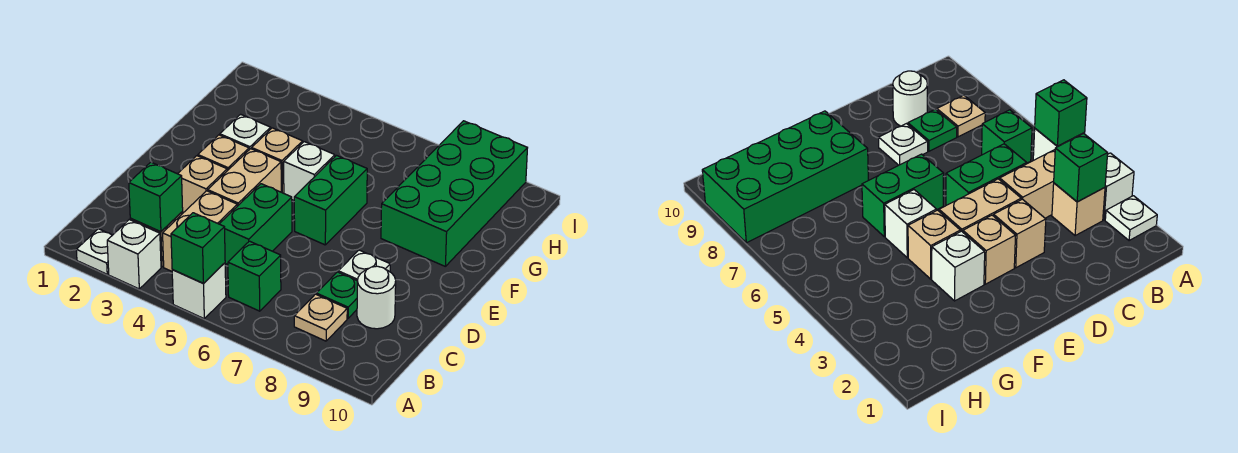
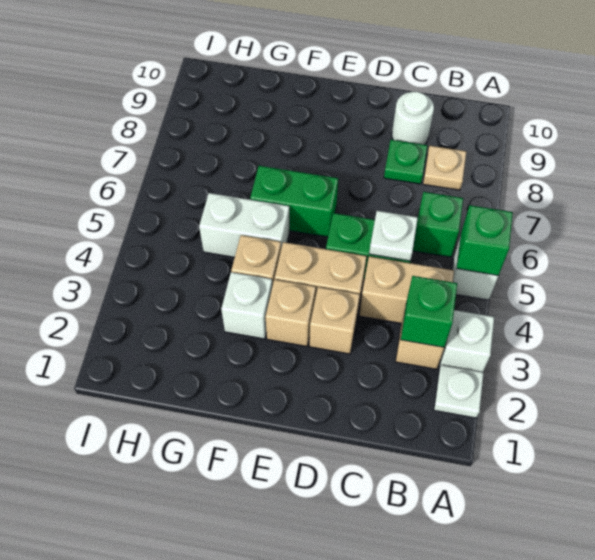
white plate D8 level 1 -> white plate C5 level 2
white brick F5 level 1 -> white brick F5:G5 level 1
green brick F8:I9 level 1 -> none

